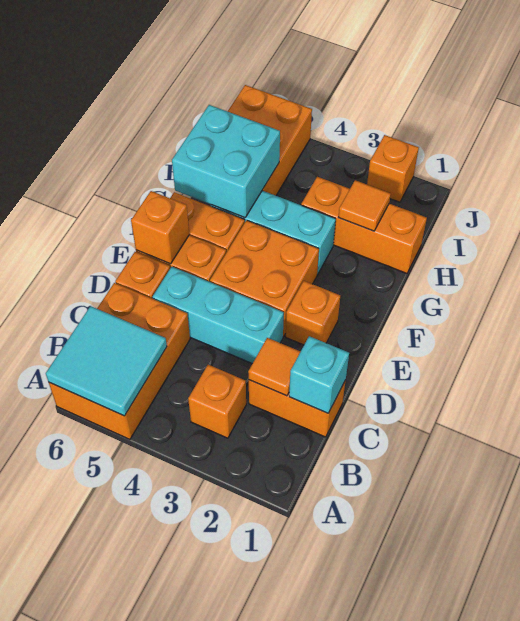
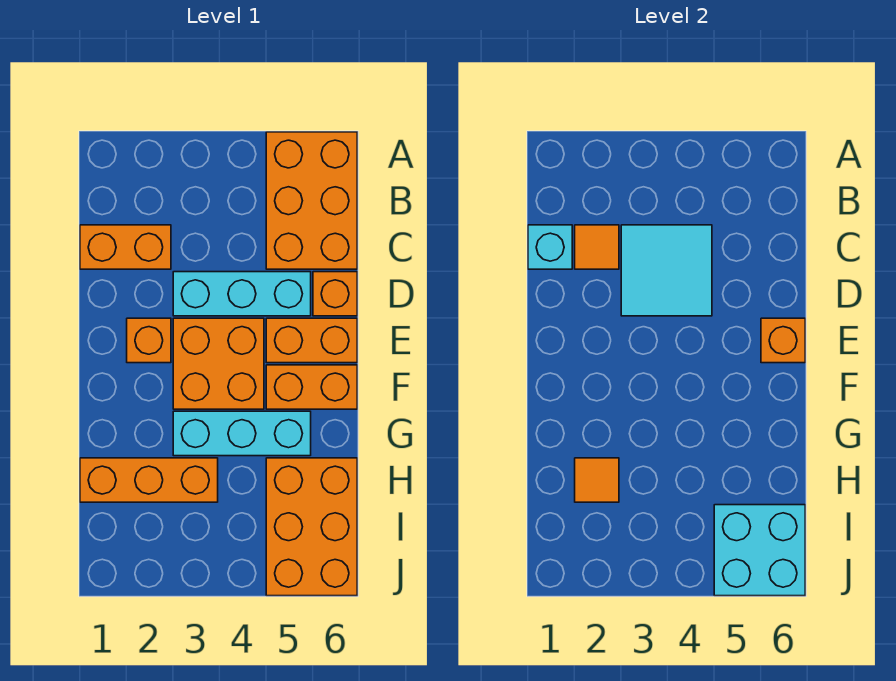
cyan tile A5:B6 level 2 -> cyan tile C3:D4 level 2
orange brick B3 level 1 -> none
cyan brick G5:H6 level 2 -> cyan brick I5:J6 level 2
orange brick J2 level 1 -> none

